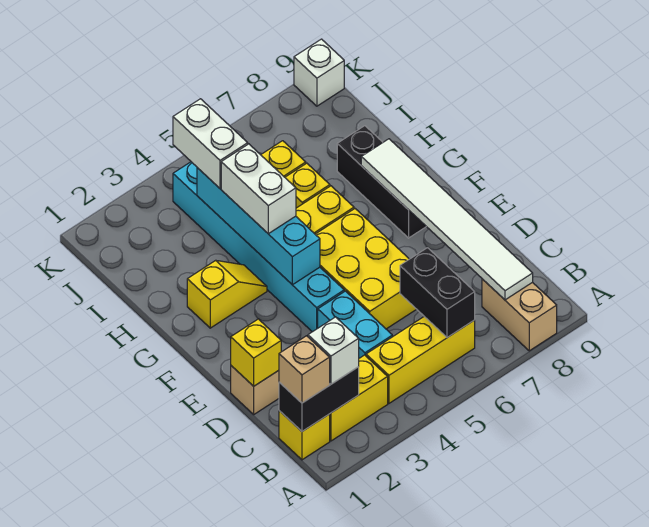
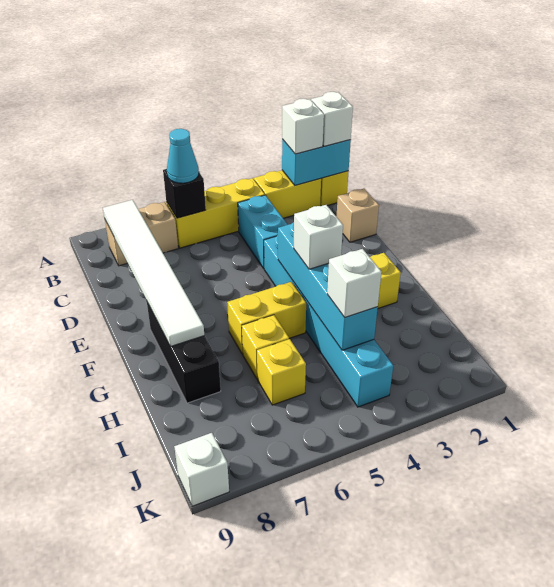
tan brick A8:B8 level 1 -> tan brick B7:B8 level 1
black brick B1:B2 level 2 -> cyan brick B1:B2 level 2
tan brick B1 level 3 -> white brick B1 level 3
black brick B6:C6 level 2 -> black brick B6 level 2
none -> cyan cone B6 level 3
yellow brick D1 level 2 -> none
yellow brick D5:F6 level 1 -> none
white brick G4:H4 level 3 -> white brick G4 level 3
white brick I4:J4 level 3 -> white brick I4 level 3

